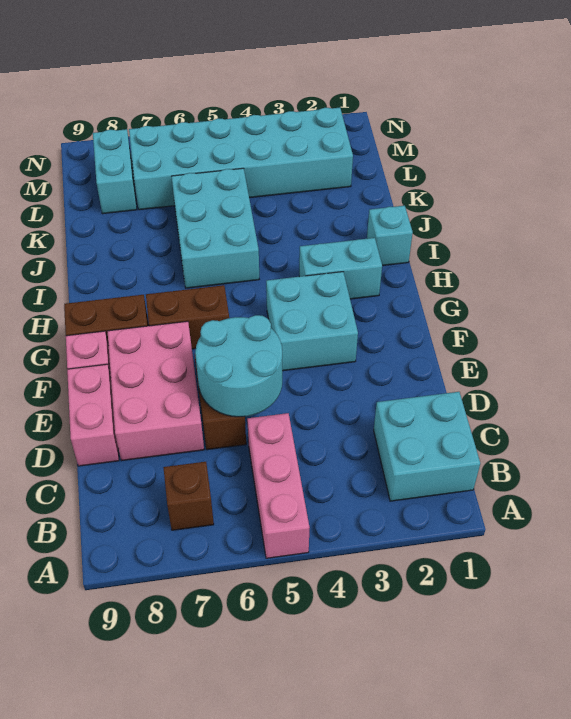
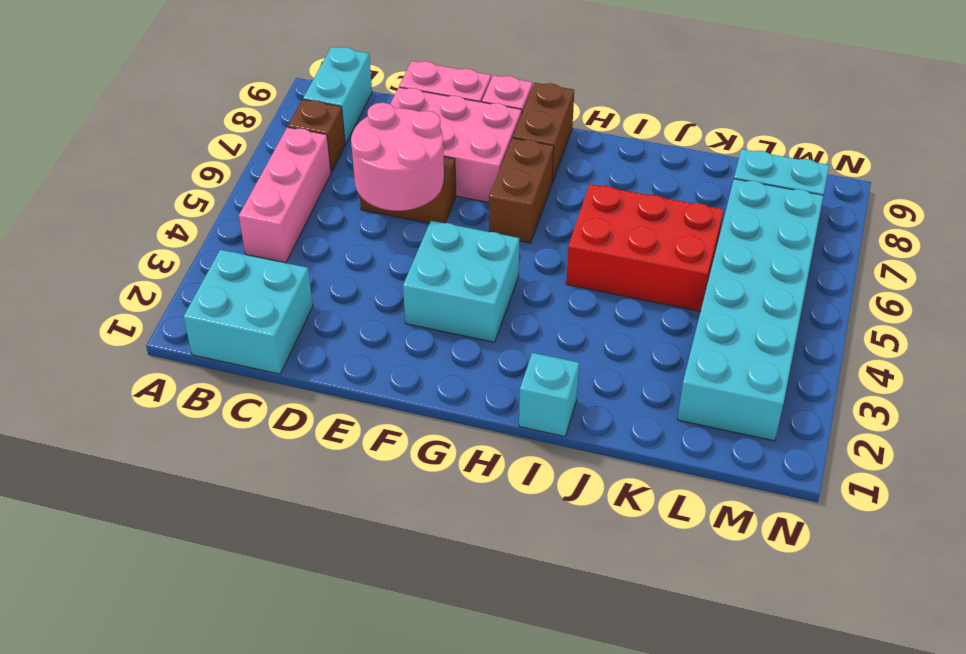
pink brick A5:C5 level 1 -> pink brick B4:B6 level 1
cyan round brick D5:E6 level 2 -> pink round brick D5:E6 level 2
cyan brick H2:H3 level 1 -> cyan brick B8:B9 level 1
cyan brick I5:K6 level 1 -> red brick I5:K6 level 1

